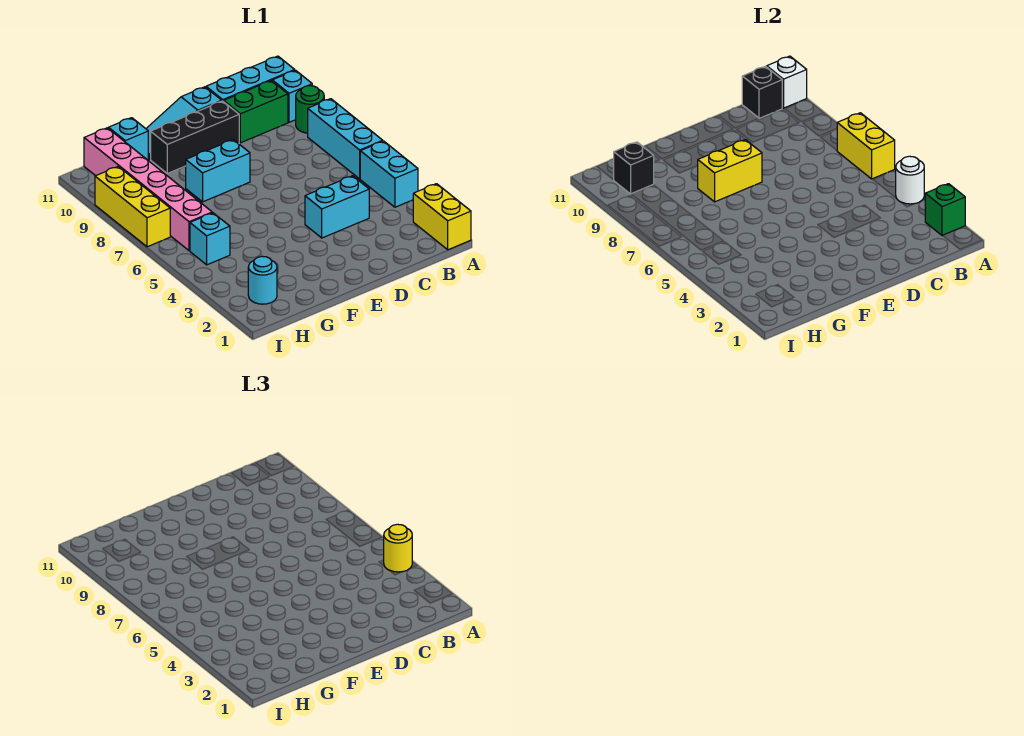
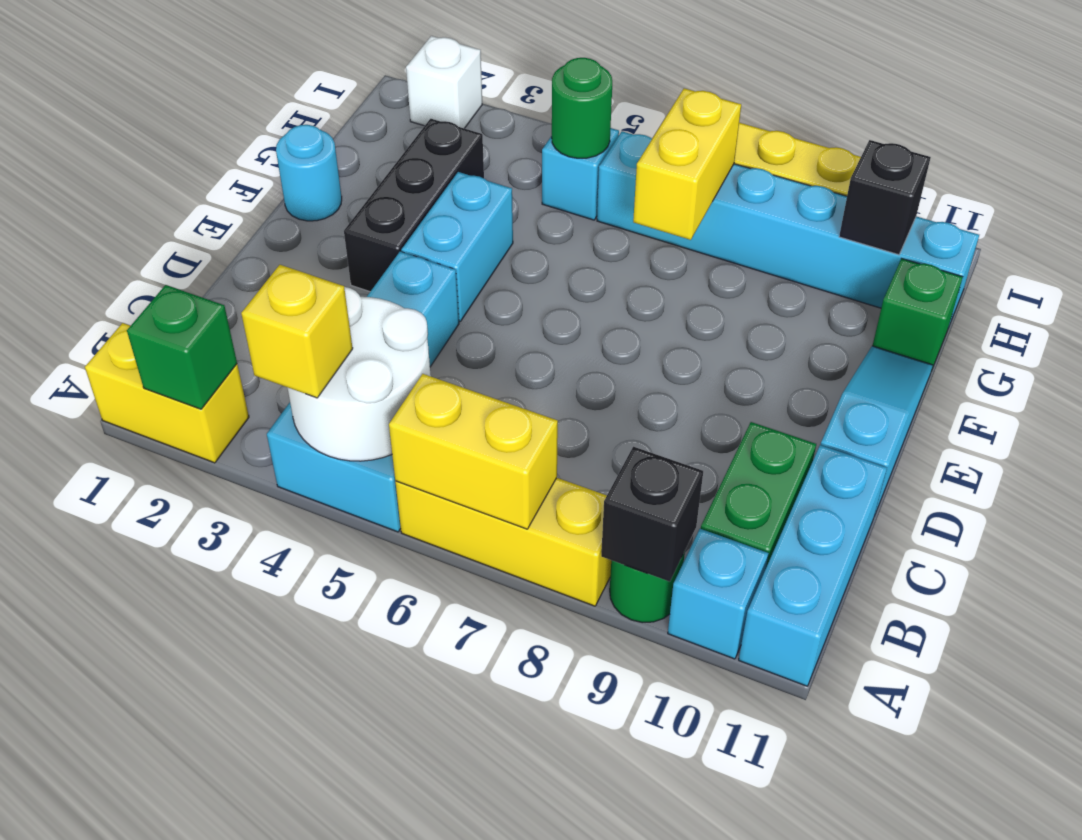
white round brick A4 level 2 -> white round brick A4:B5 level 2
yellow round brick A4 level 3 -> yellow brick A4 level 3
cyan brick A6:A8 level 1 -> yellow brick A6:A8 level 1
white brick A11 level 2 -> white brick I2 level 1
black brick B11 level 2 -> black brick A9 level 2
black brick D10:F10 level 1 -> black brick E3:G3 level 1
cyan brick E8:F8 level 1 -> cyan brick E4:F4 level 1
yellow brick E8:F8 level 2 -> yellow brick G7:H7 level 2
cyan brick G11 level 1 -> green brick G11 level 1
cyan round brick H2 level 1 -> cyan round brick F1 level 1
none -> green round brick H5 level 2
pink brick H6:H11 level 1 -> cyan brick H6:H11 level 1

